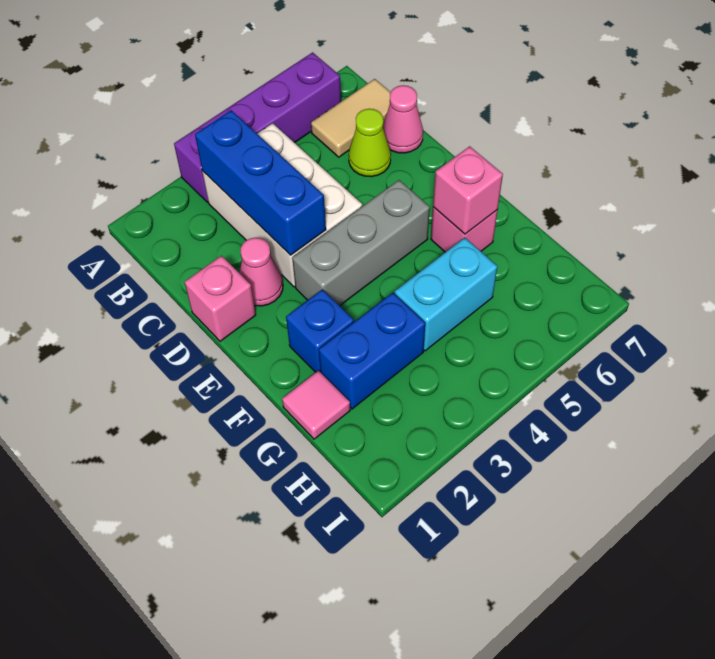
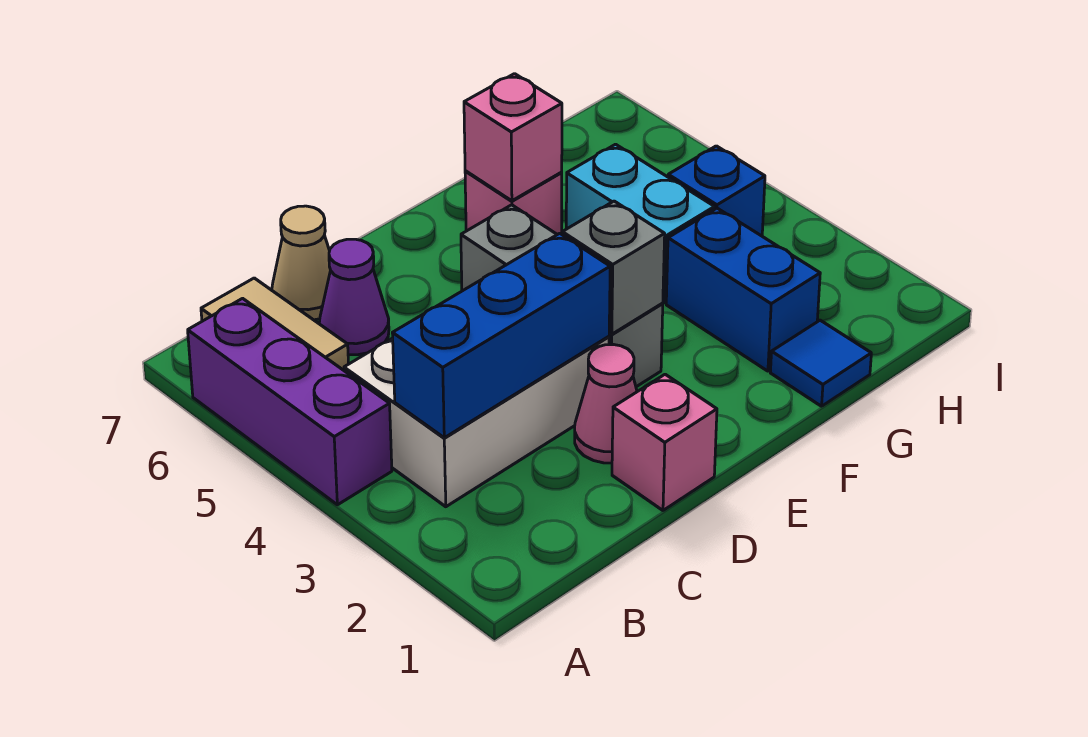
purple brick A3:A6 level 1 -> purple brick A4:A6 level 1
lime cone C6 level 1 -> purple cone C6 level 1
pink cone C7 level 1 -> tan cone C7 level 1
none -> grey brick E3 level 2
blue brick F2 level 1 -> blue brick H4 level 1
pink tile G1 level 1 -> blue tile G1 level 1

